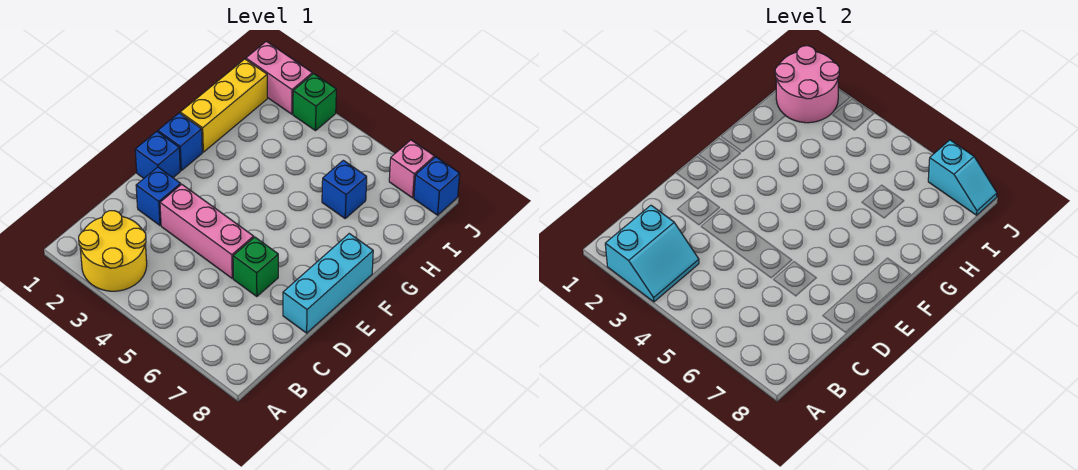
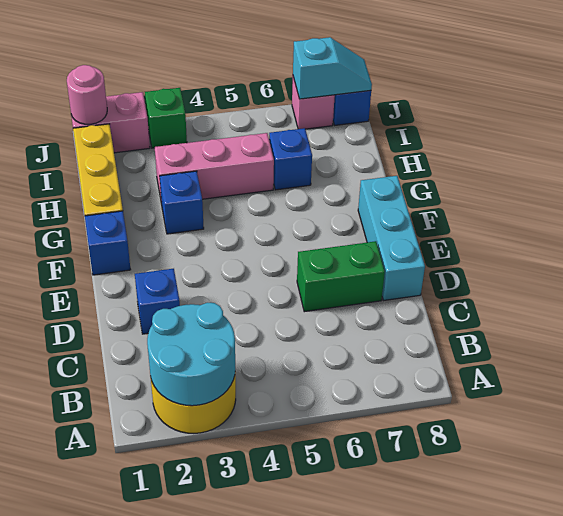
cyan slope A2:B3 level 2 top 2 -> cyan round brick A2:B3 level 2
pink brick D3:D5 level 1 -> pink brick H3:H5 level 1
green brick D6 level 1 -> green brick D6:D7 level 1
blue brick E1 level 1 -> blue brick G3 level 1
pink round brick I1:J2 level 2 -> pink round brick J1 level 2

